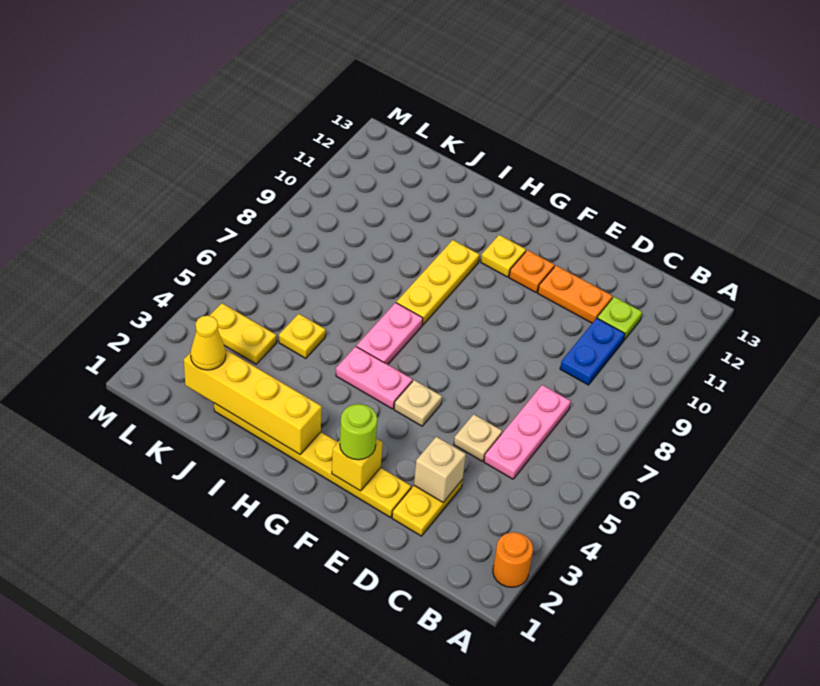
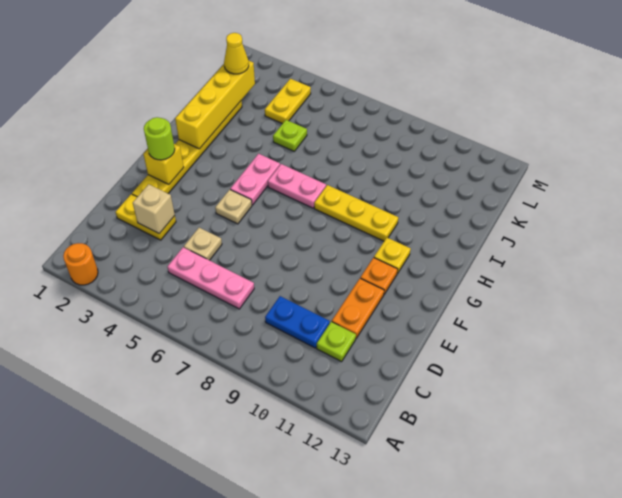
yellow plate J5 level 1 -> lime plate J5 level 1

